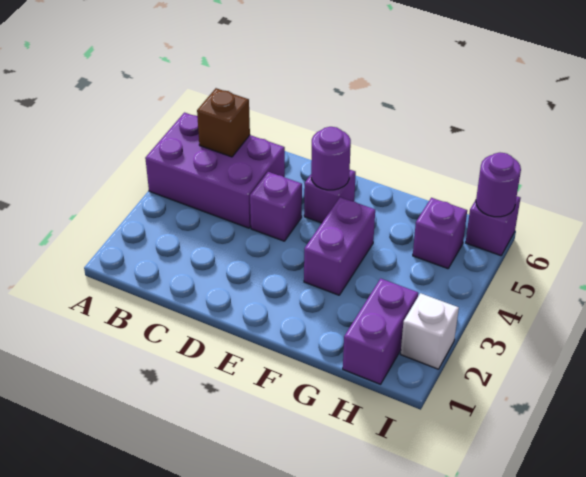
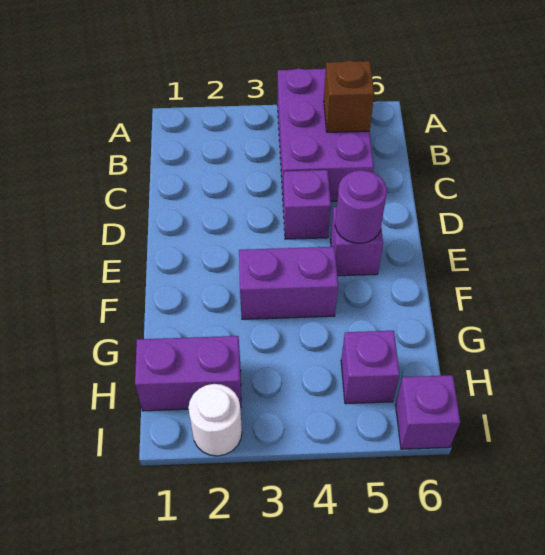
white brick I2 level 1 -> white round brick I2 level 1
purple round brick I6 level 2 -> none

